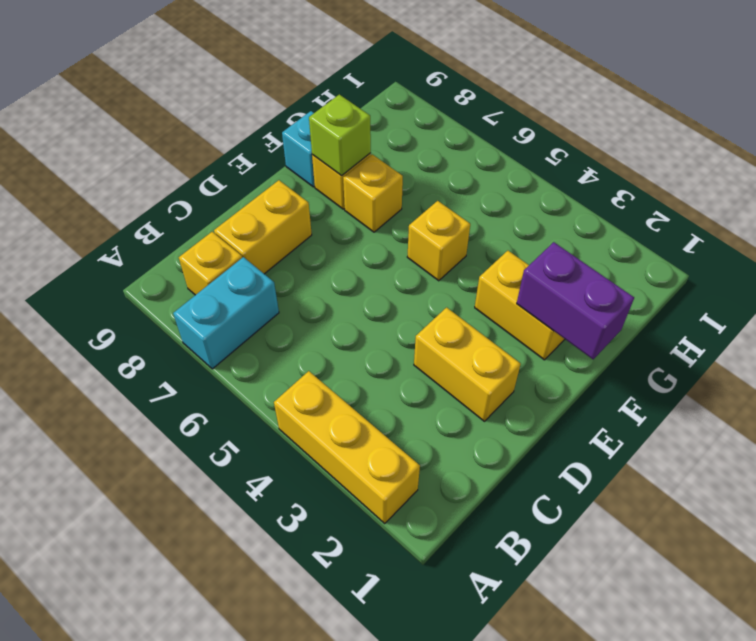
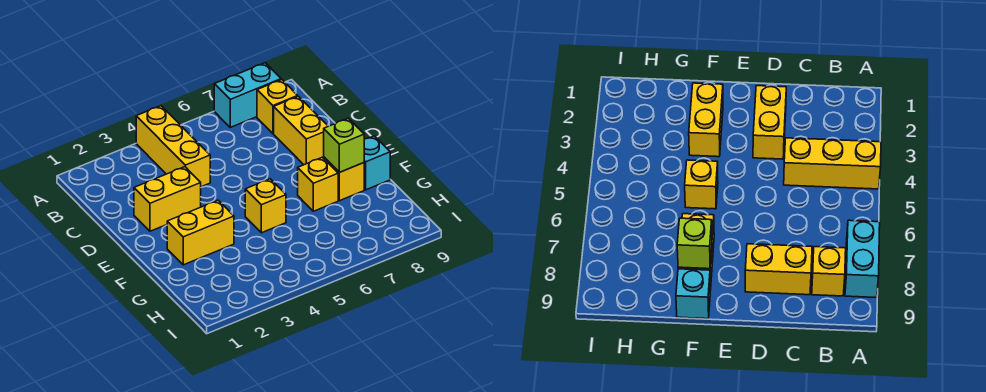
yellow brick A2:A4 level 1 -> yellow brick A4:C4 level 1
cyan brick A7:B7 level 1 -> cyan brick A7:A8 level 1
purple brick F1:F2 level 2 -> none

